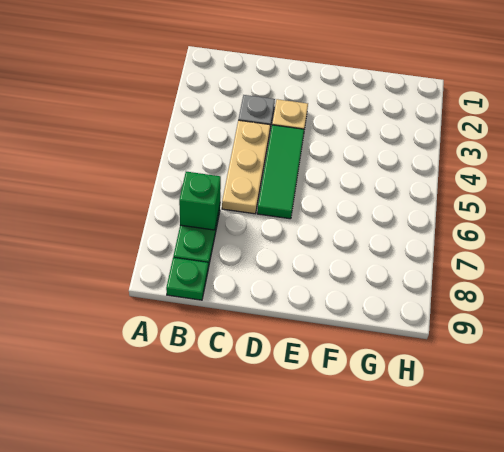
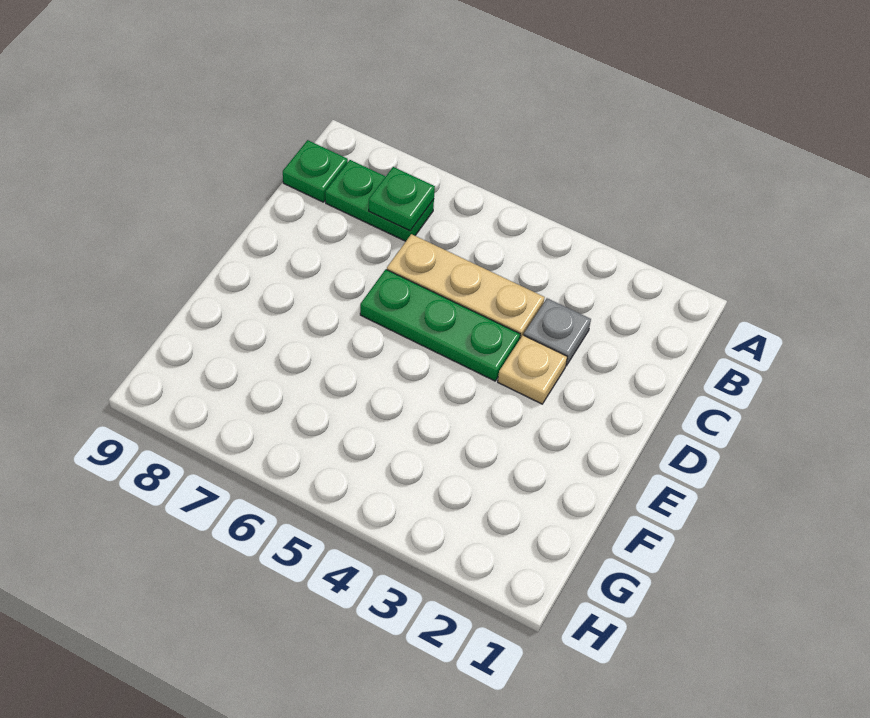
green brick B7 level 2 -> green plate B7 level 2
green tile D4:D6 level 1 -> green plate D4:D6 level 1

